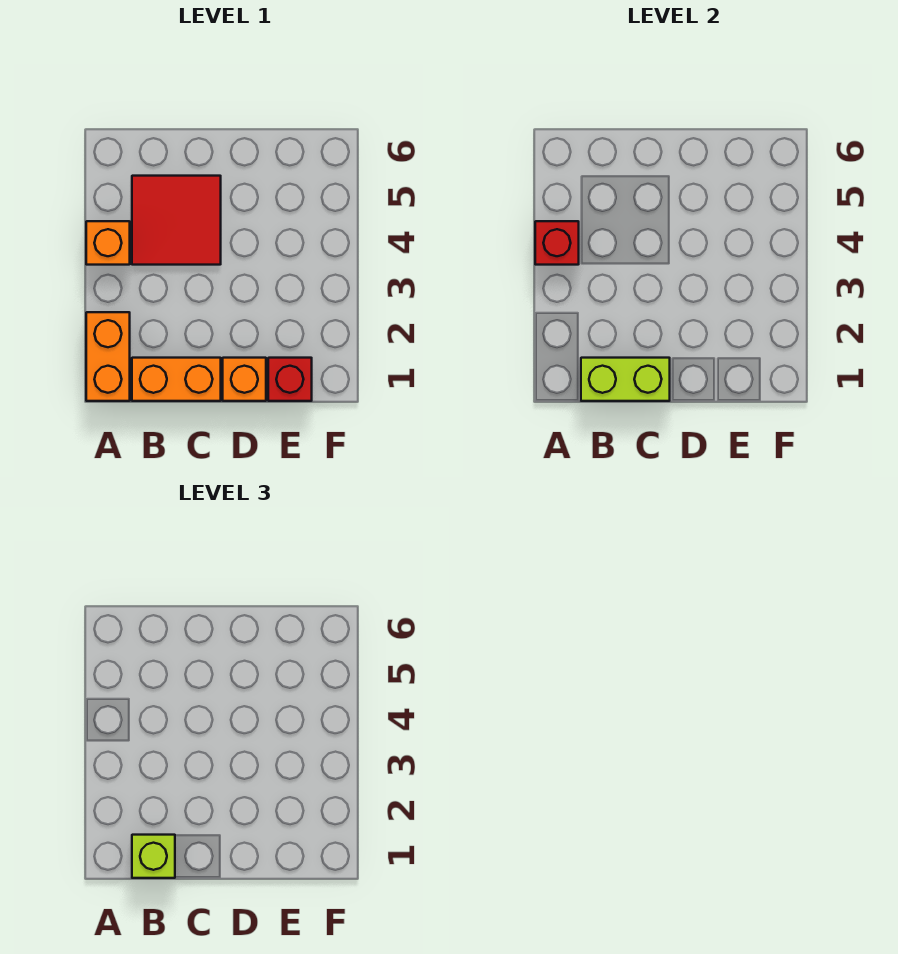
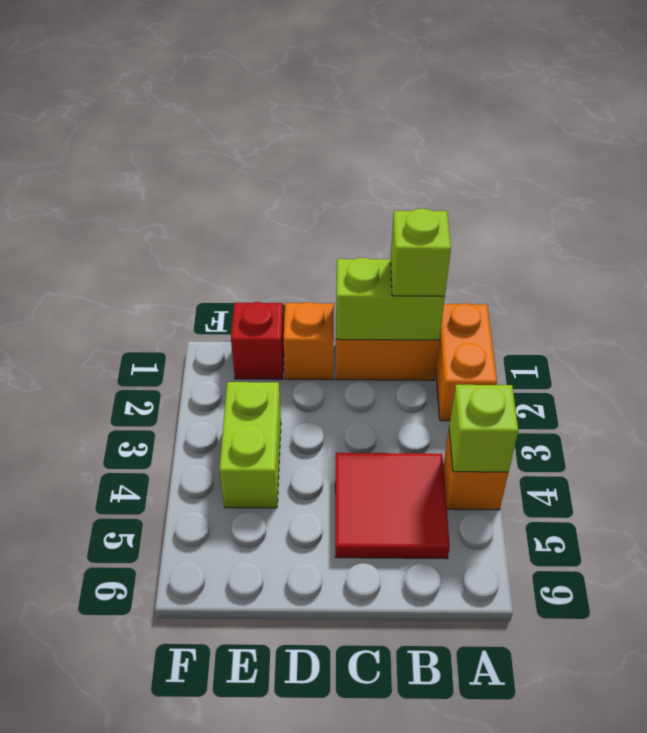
red brick A4 level 2 -> lime brick A4 level 2
none -> lime brick E3:E4 level 1

